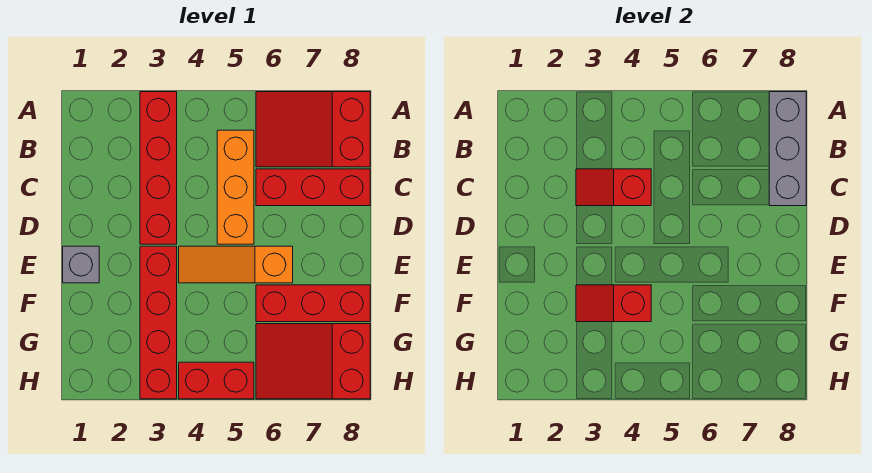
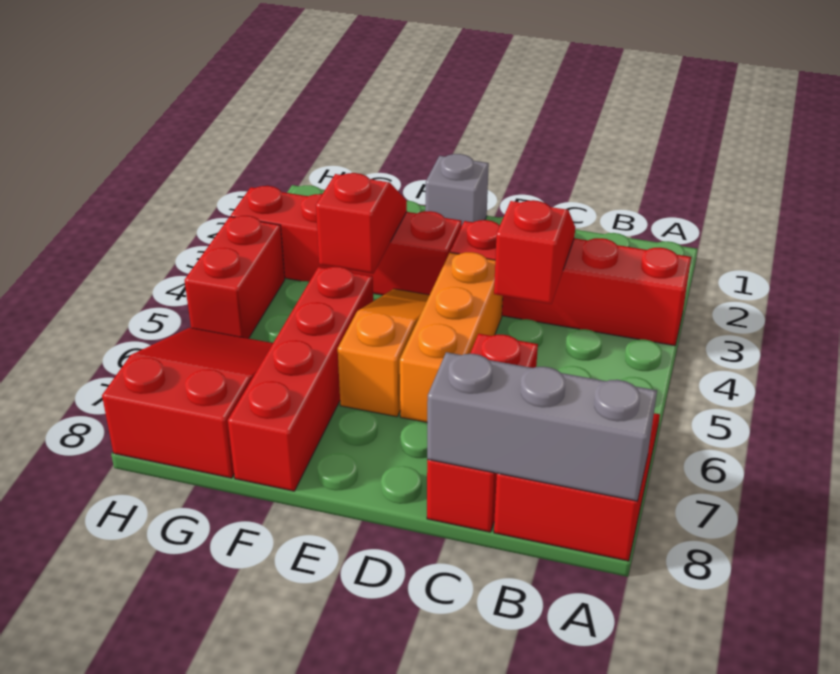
orange brick B5:D5 level 1 -> orange brick D4:D6 level 1
red brick F6:F8 level 1 -> red brick F5:F8 level 1

